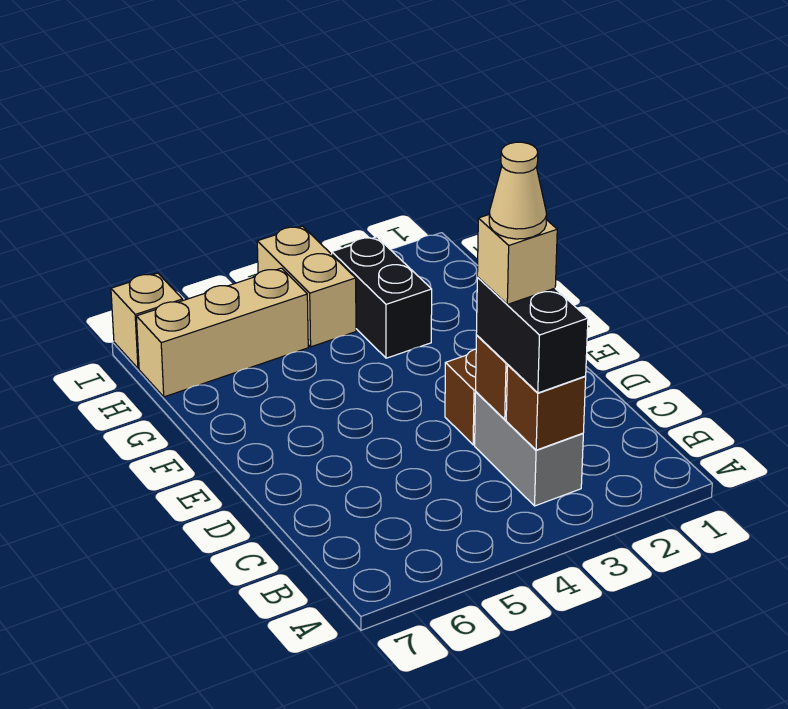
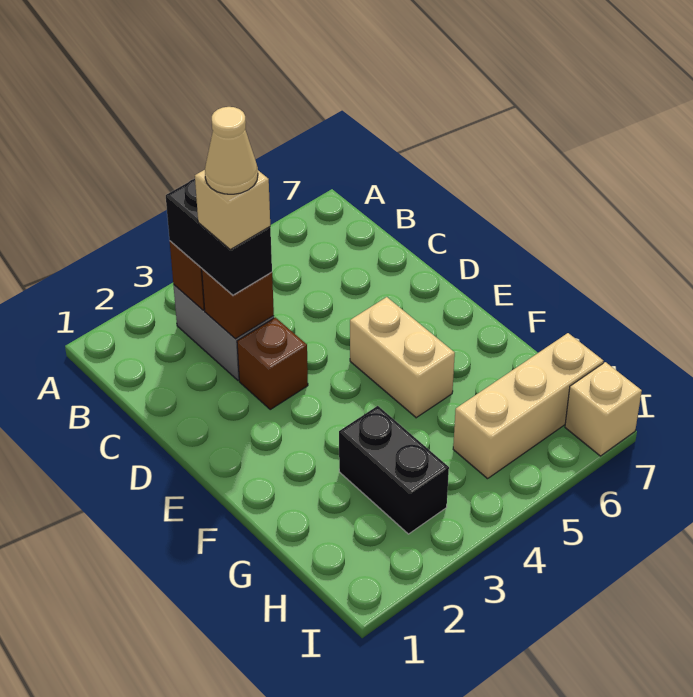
tan brick H4:I4 level 1 -> tan brick E5:F5 level 1

